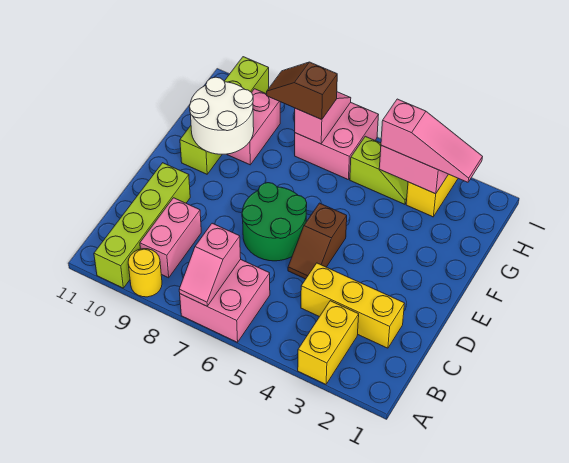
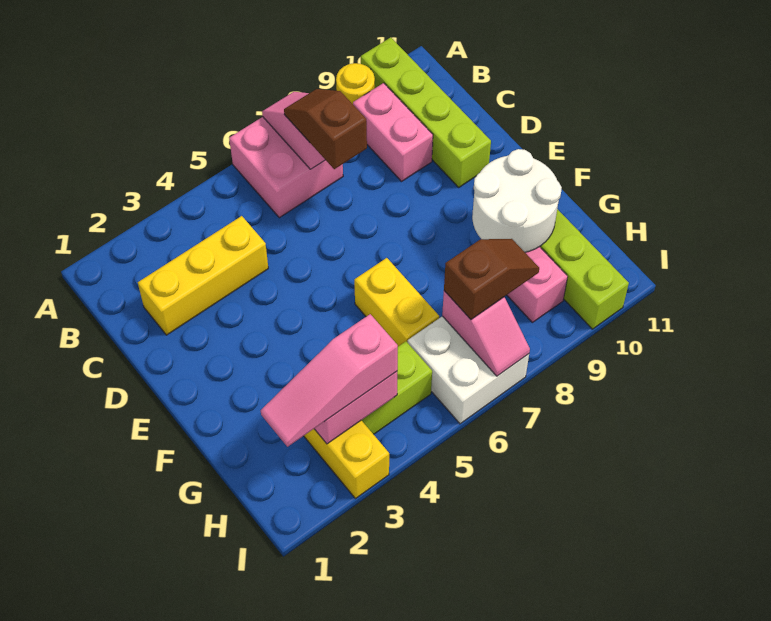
yellow brick A3:B3 level 1 -> yellow brick F6:G6 level 1
brown slope D5:E5 level 1 top E -> brown slope B7:C7 level 3 top C
green round brick D6:E7 level 1 -> none
pink brick H6:I7 level 1 -> white brick H6:I7 level 1

